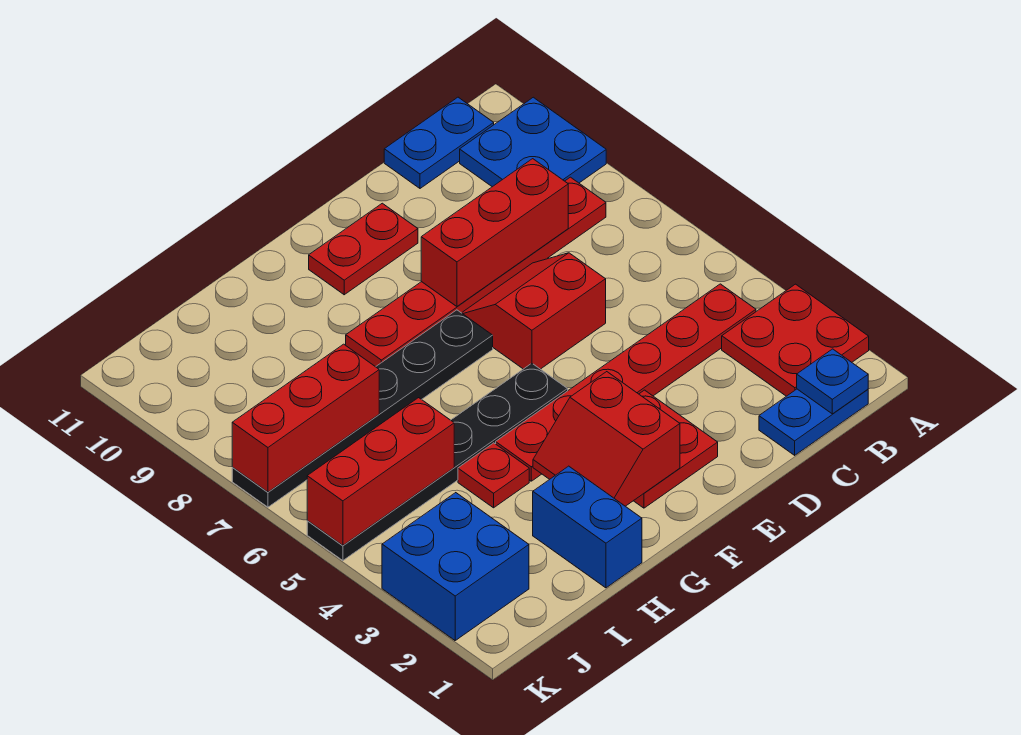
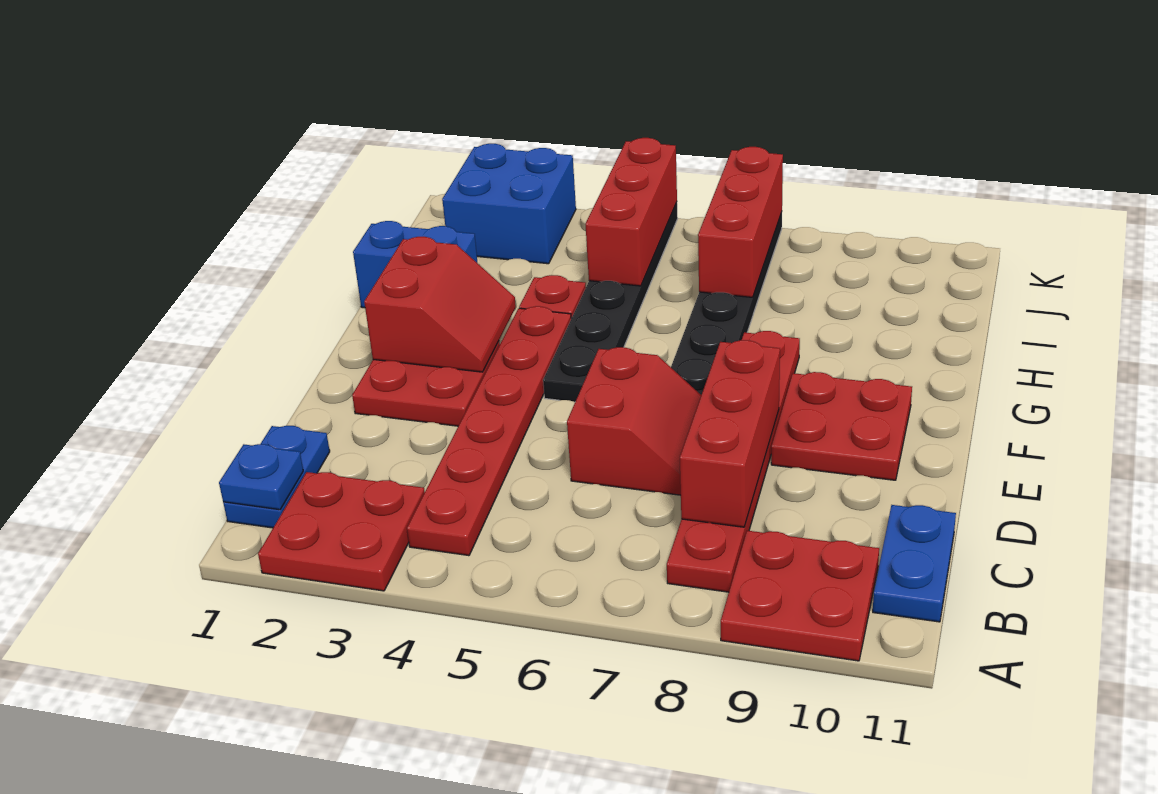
blue plate A9:B10 level 1 -> red plate A9:B10 level 1
red plate E10:F10 level 1 -> red plate E9:F10 level 1
red slope F2:G3 level 2 top F -> red slope F2:G3 level 2 top 2

